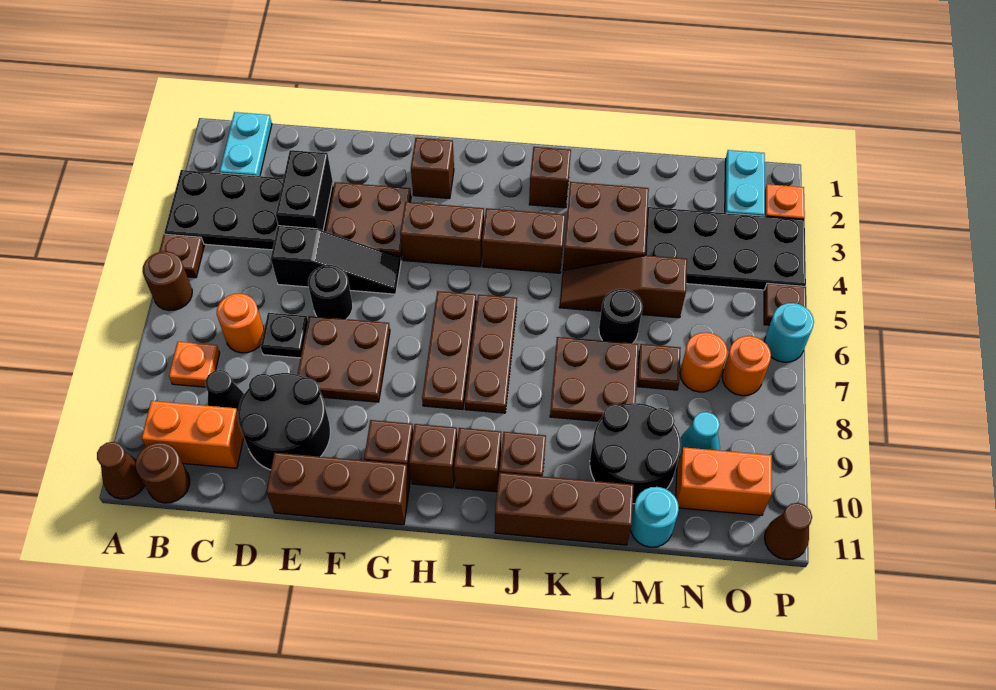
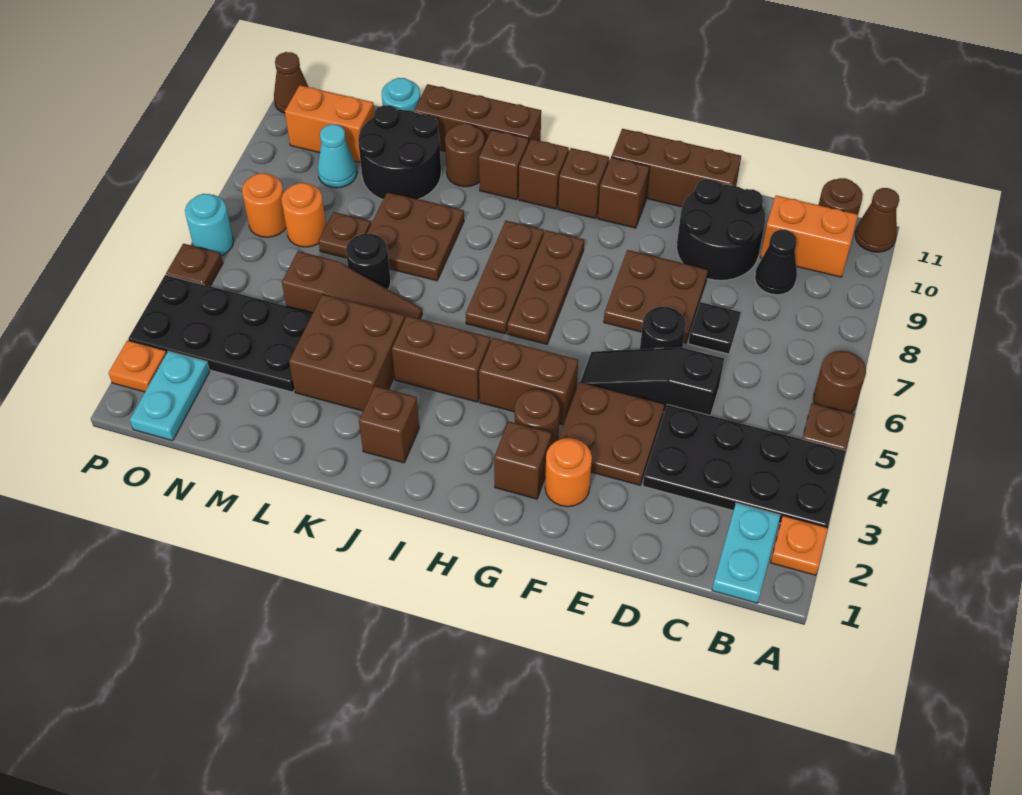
orange plate B8 level 1 -> orange plate A2 level 1
orange round brick C7 level 1 -> orange round brick F2 level 1
black brick D3:D4 level 2 -> none
none -> brown round brick G3 level 1
none -> brown round brick K10 level 1

